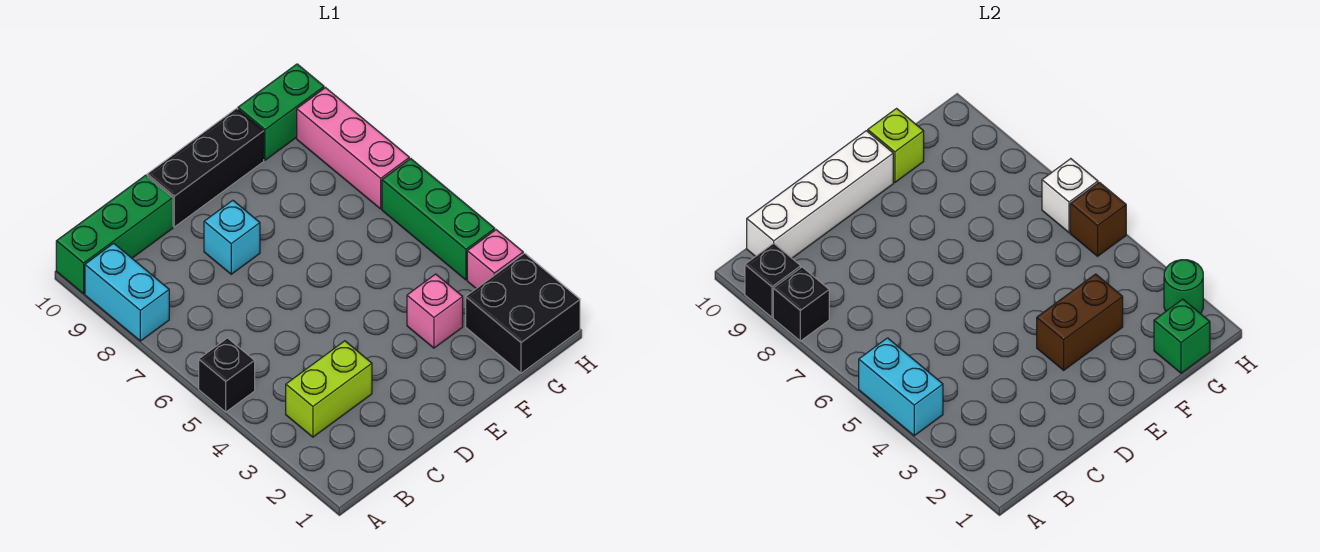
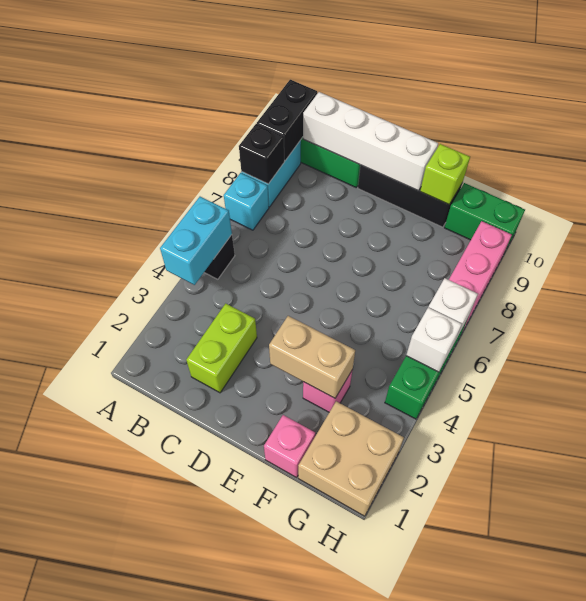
black brick A9 level 2 -> black brick A9:A10 level 2
lime brick B3:C3 level 1 -> lime brick C2:C3 level 1
cyan brick D8 level 1 -> cyan brick A7 level 1
brown brick E3:F3 level 2 -> tan brick E3:F3 level 2
black brick G1:H2 level 1 -> tan brick G1:H2 level 1
green brick G1 level 2 -> none
green round brick H2 level 2 -> none
pink brick H3 level 1 -> pink brick F1 level 1
brown brick H5 level 2 -> white brick H5 level 2

